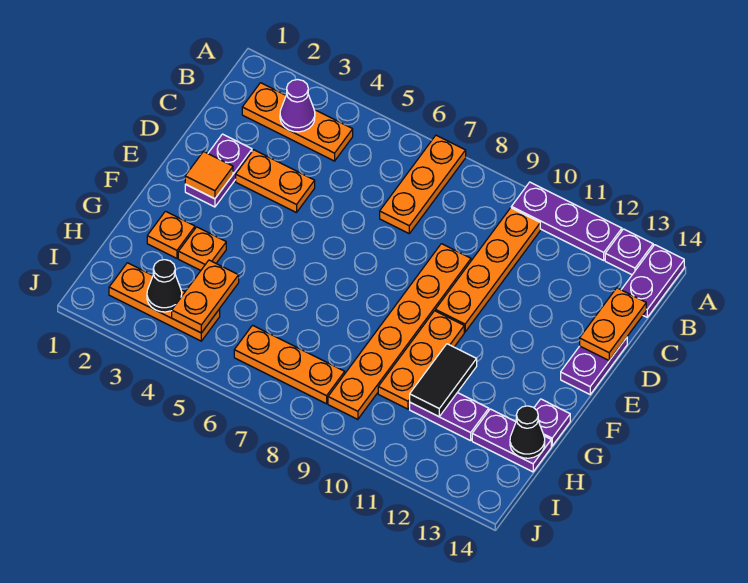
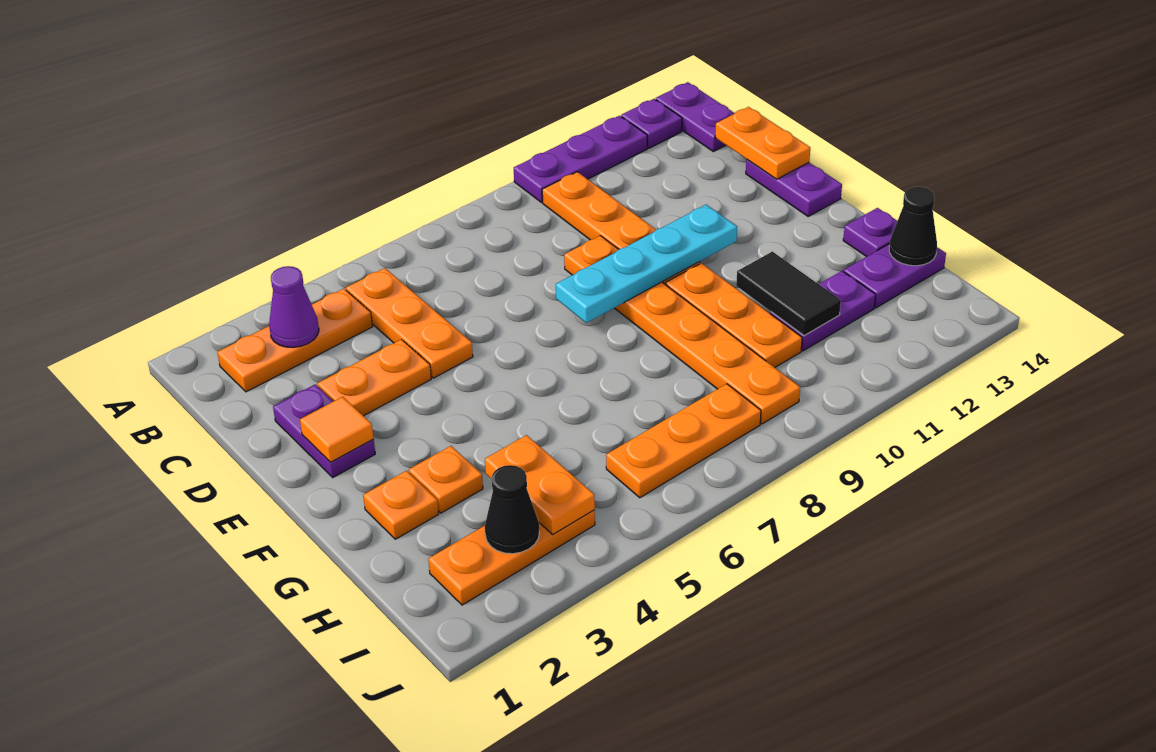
orange plate A7:C7 level 1 -> orange plate B5:D5 level 1
none -> cyan plate E8:E11 level 2

